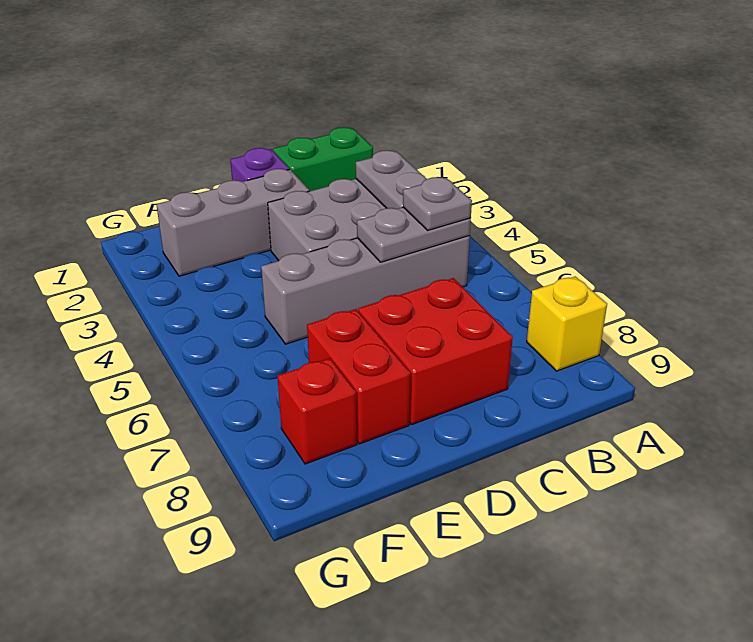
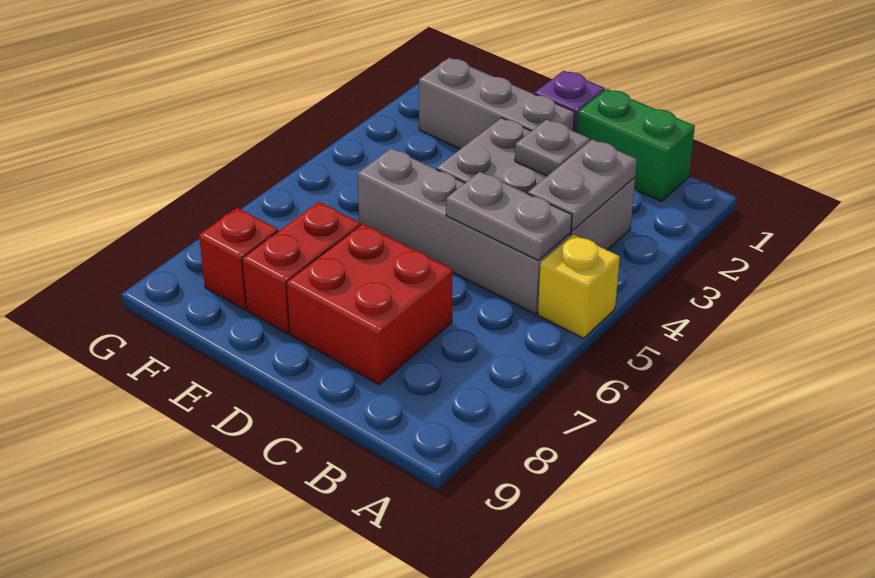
yellow brick A8 level 1 -> yellow brick A5 level 1
grey plate B5 level 3 -> grey plate C3 level 2

